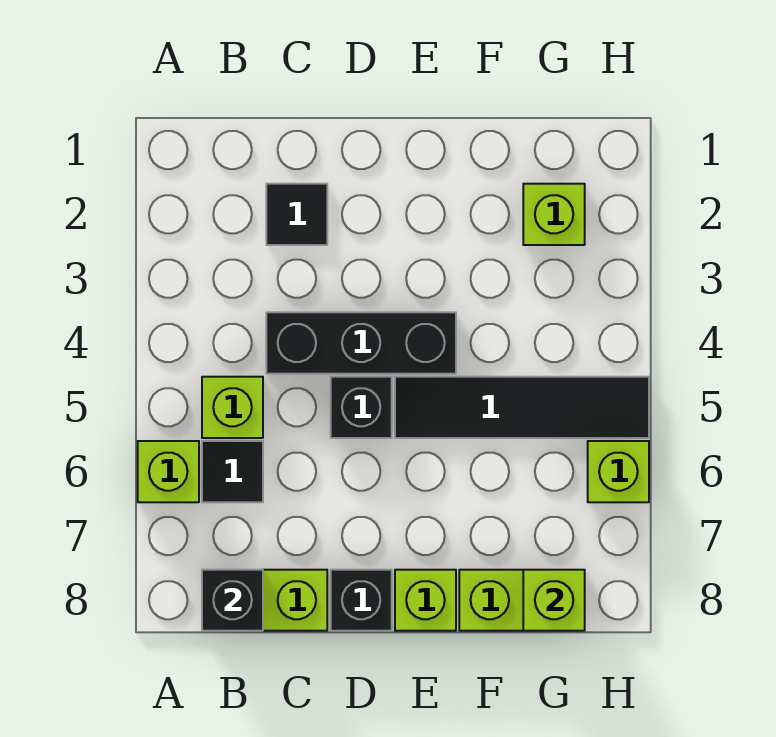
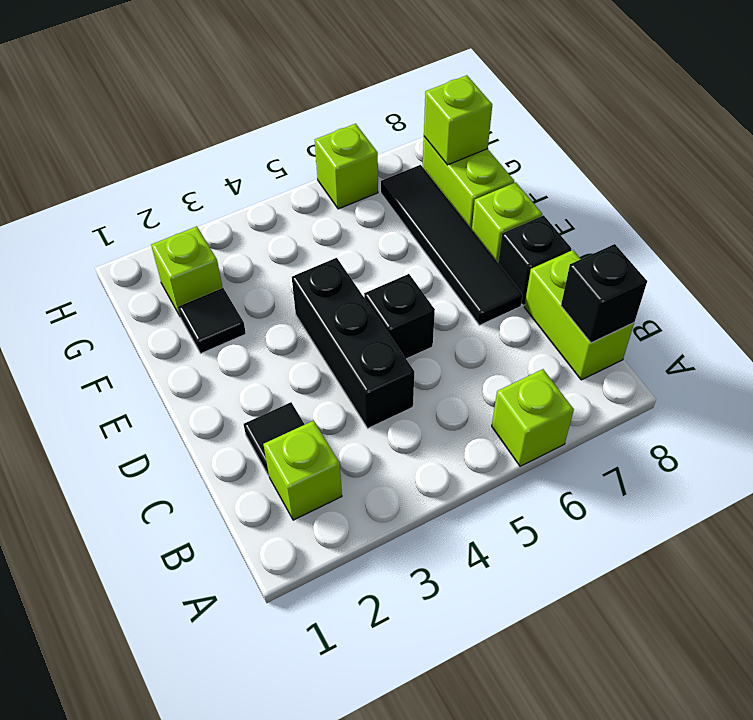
lime brick B5 level 1 -> lime brick B2 level 1
black tile B6 level 1 -> black tile F2 level 1
black tile E5:H5 level 1 -> black tile D7:G7 level 1

